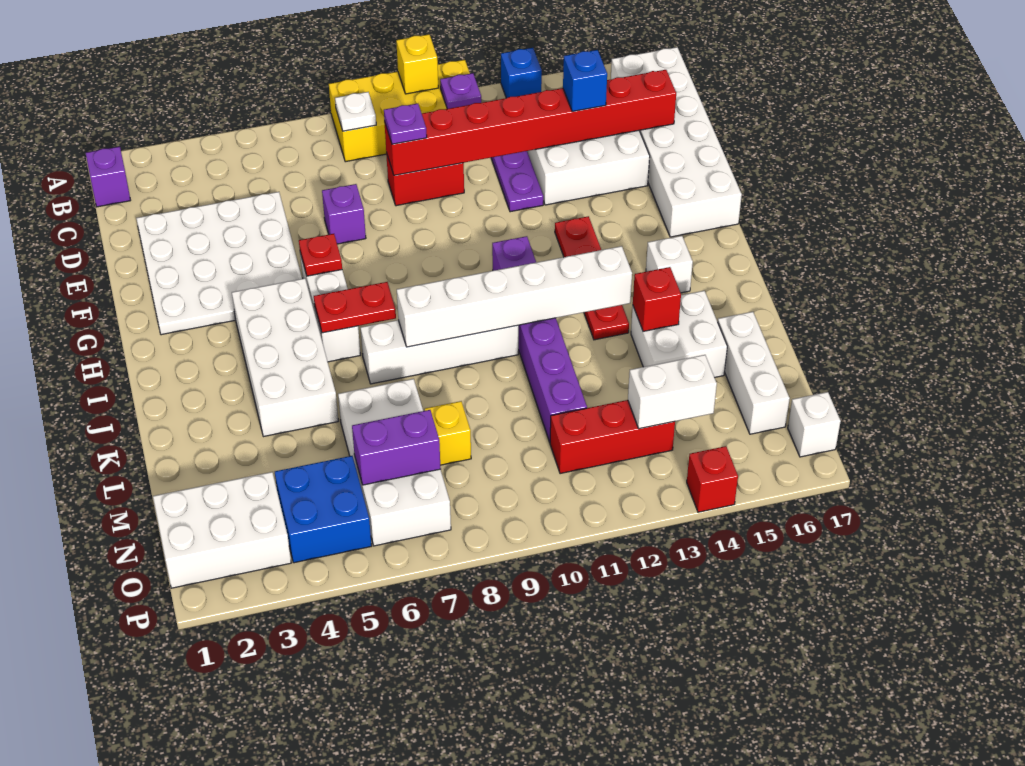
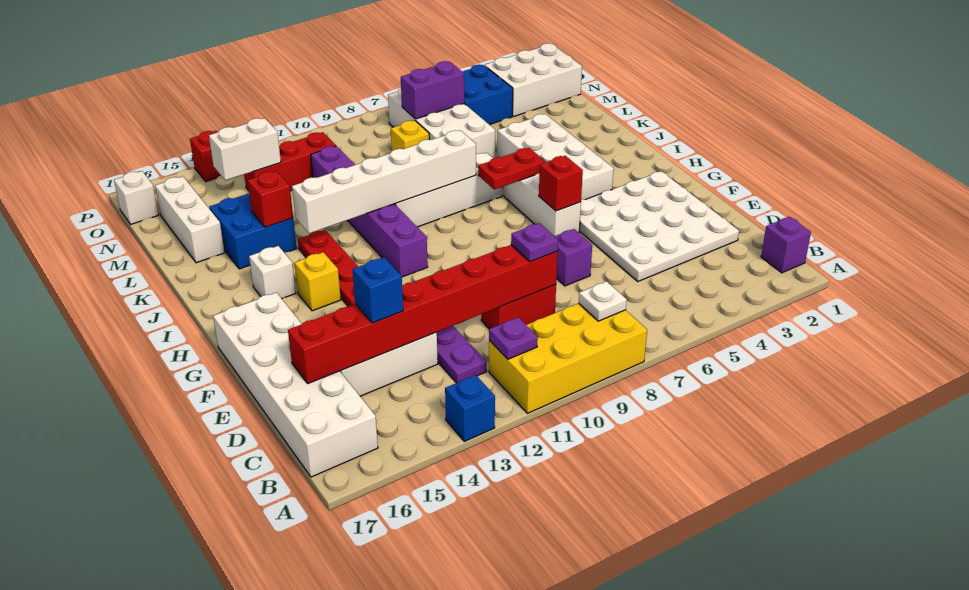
yellow brick A10 level 2 -> yellow brick H14 level 1
red plate G6 level 2 -> red brick G6 level 2
white brick K14:L15 level 1 -> blue brick K14:L15 level 1

